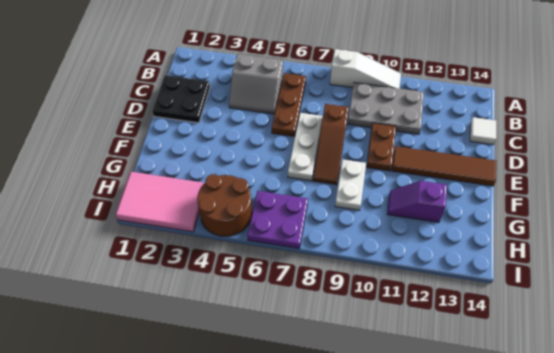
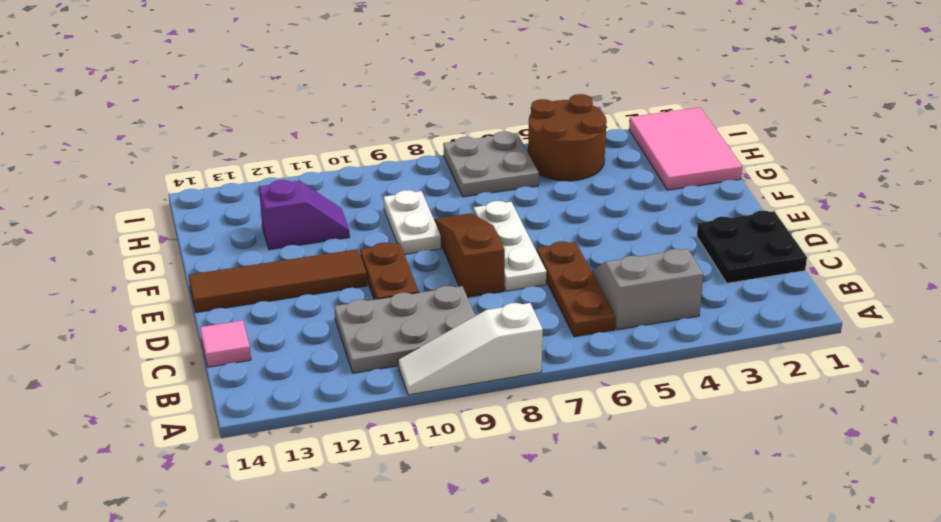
white tile C14 level 1 -> pink tile C14 level 1
pink tile H1:I3 level 1 -> pink tile G1:I2 level 1
purple plate H6:I7 level 1 -> grey plate H6:I7 level 1

